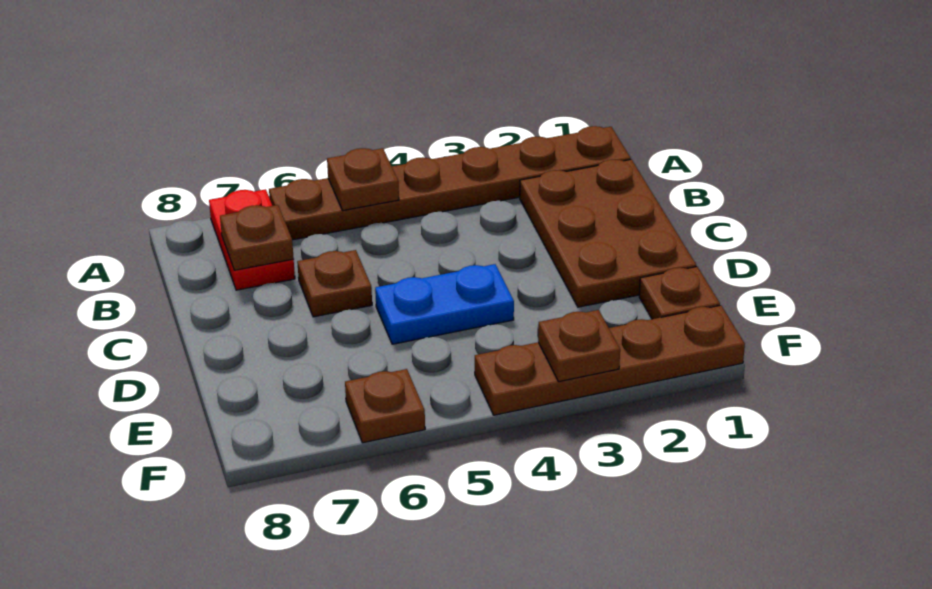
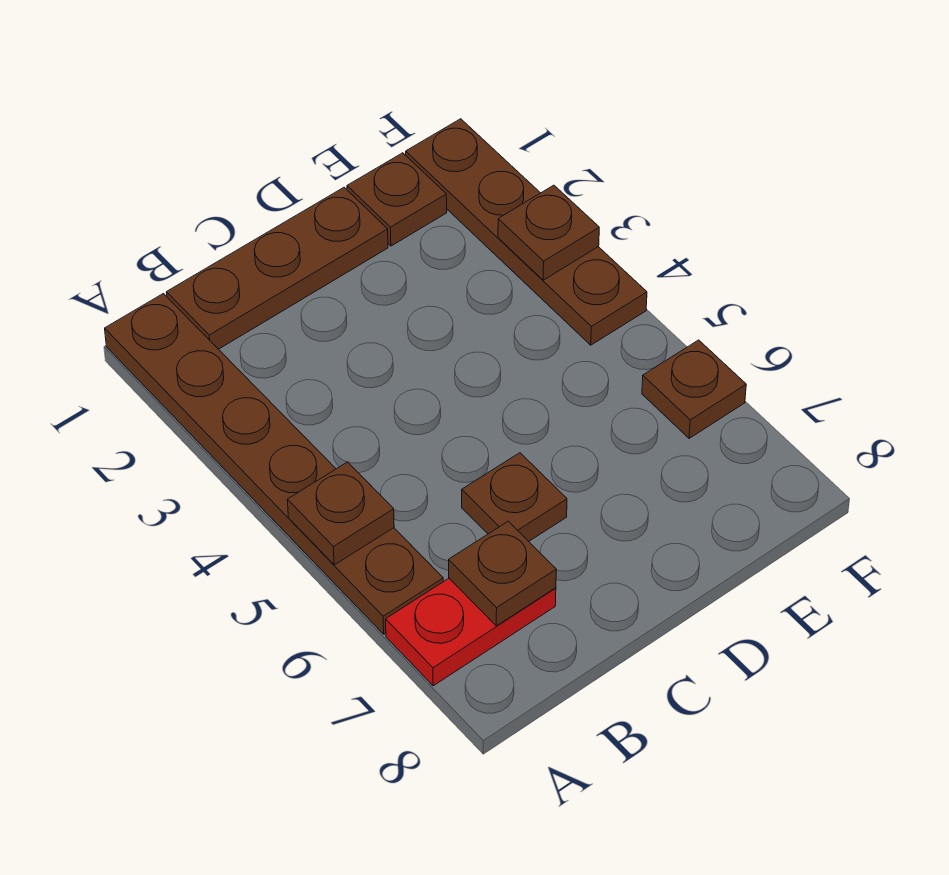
brown plate B1:D2 level 1 -> brown plate B1:D1 level 1
blue plate D4:D5 level 1 -> none

